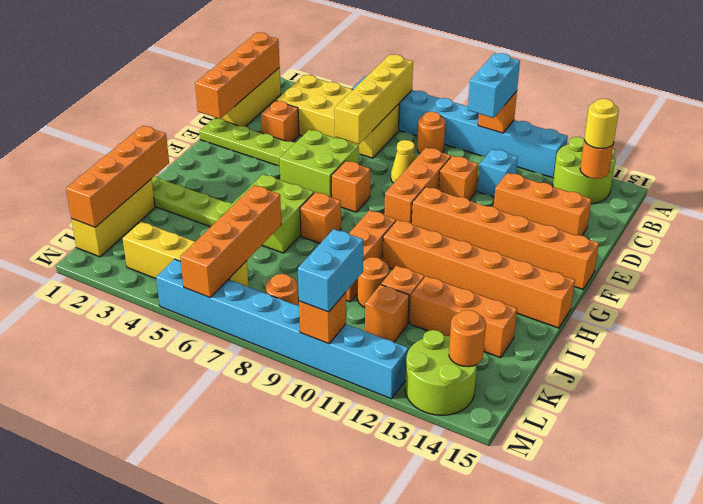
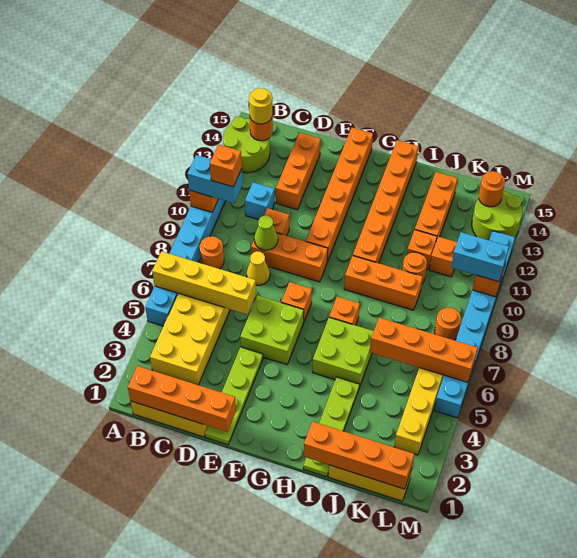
orange brick D3 level 1 -> orange brick B10 level 4
none -> lime cone D9 level 2

